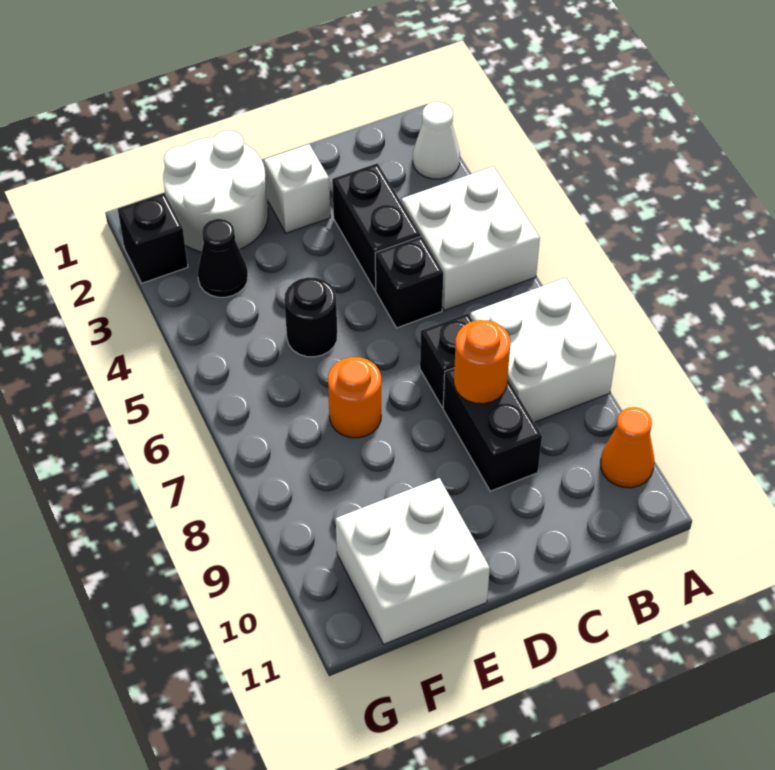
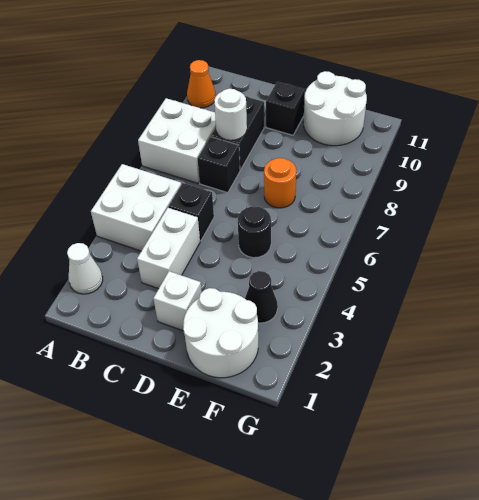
black brick C3:C4 level 1 -> white brick C3:C4 level 1
orange round brick C8 level 2 -> white round brick C8 level 2
white brick E10:F11 level 1 -> white round brick E10:F11 level 1
black brick G2 level 1 -> black brick D10 level 1

